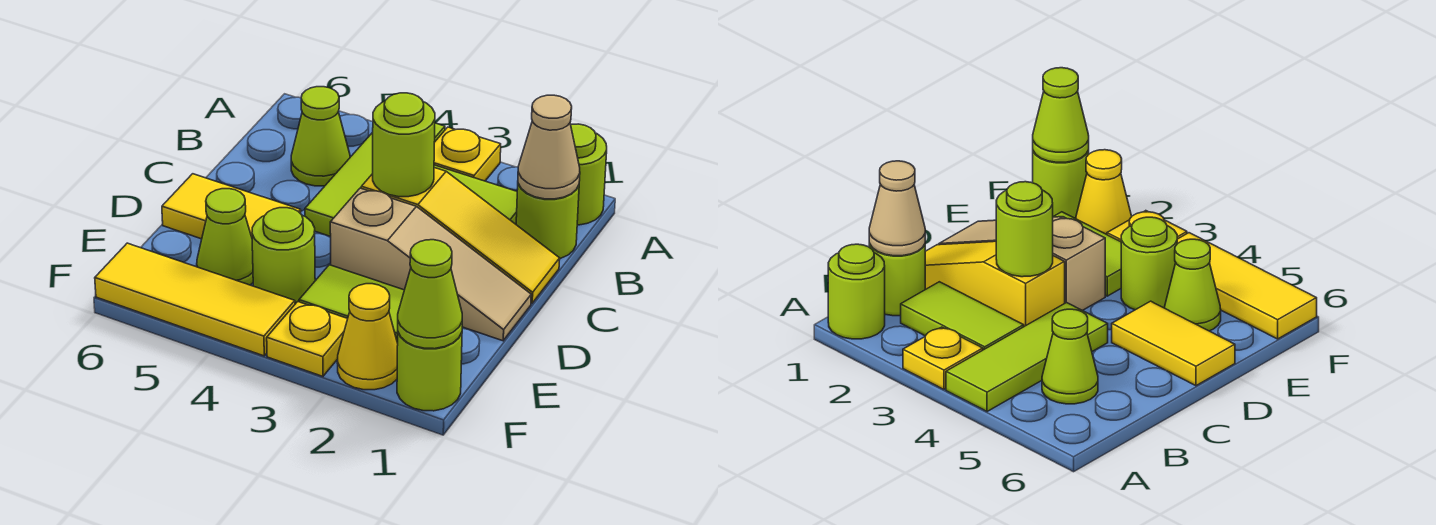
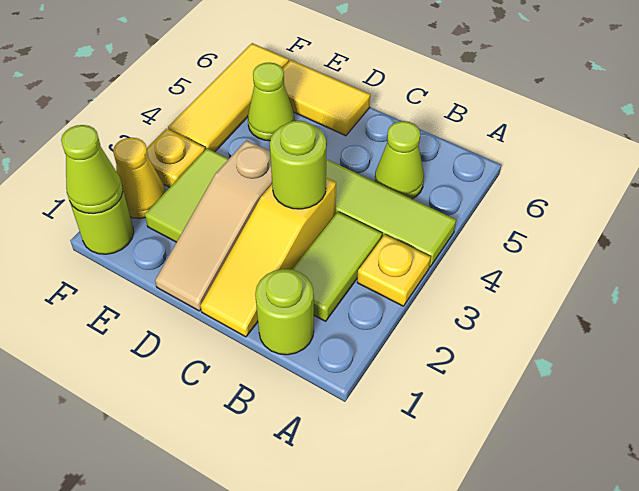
lime round brick A1 level 1 -> none
tan cone B1 level 2 -> none
yellow tile D5:D6 level 1 -> yellow tile D6:E6 level 1
lime round brick E4 level 1 -> none

